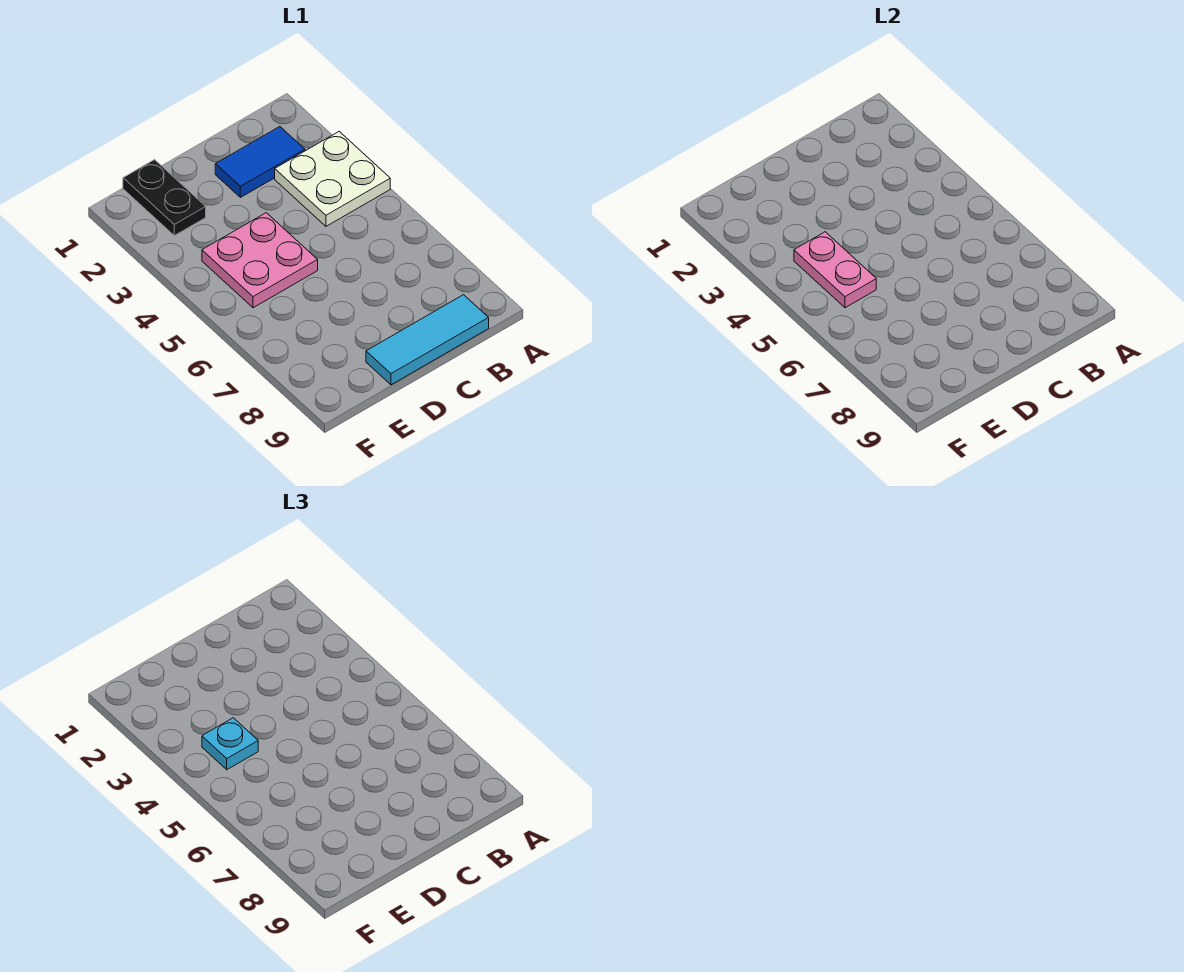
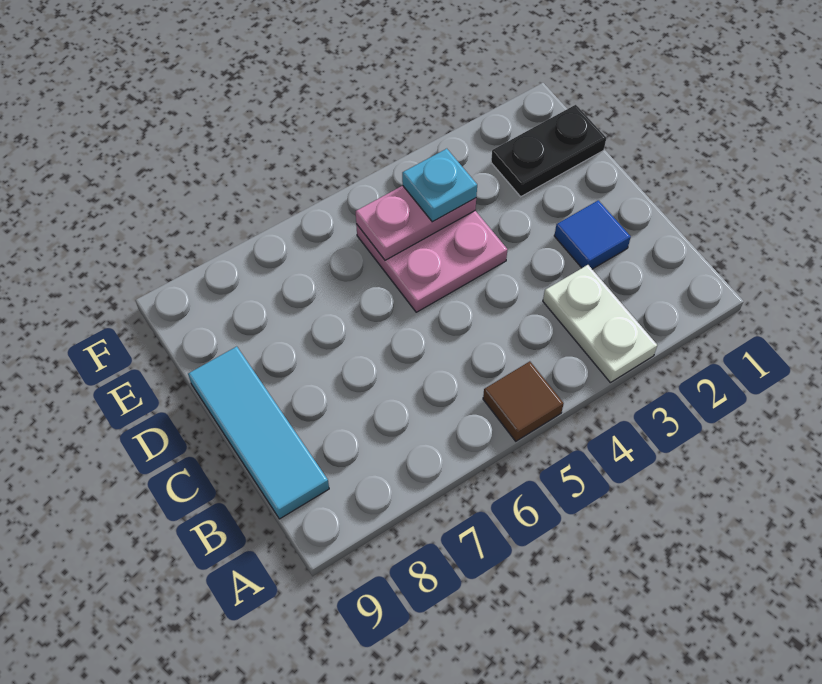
white plate A3:B4 level 1 -> white plate A3:B3 level 1
none -> brown tile A5 level 1
blue tile B2:C2 level 1 -> blue tile C2 level 1

